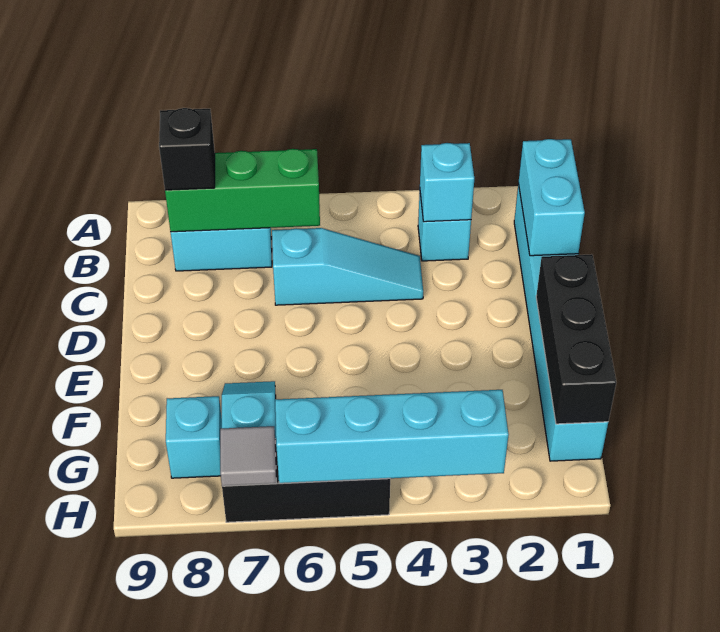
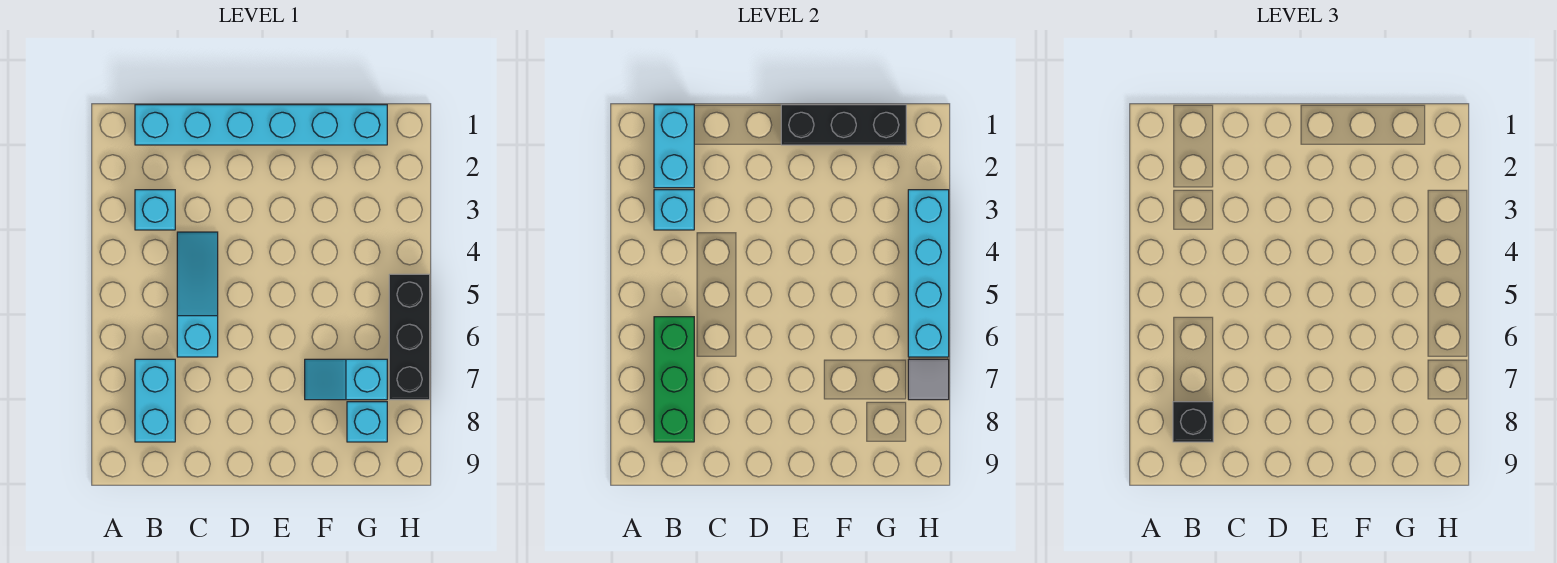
cyan brick B1:C1 level 2 -> cyan brick B1:B2 level 2

